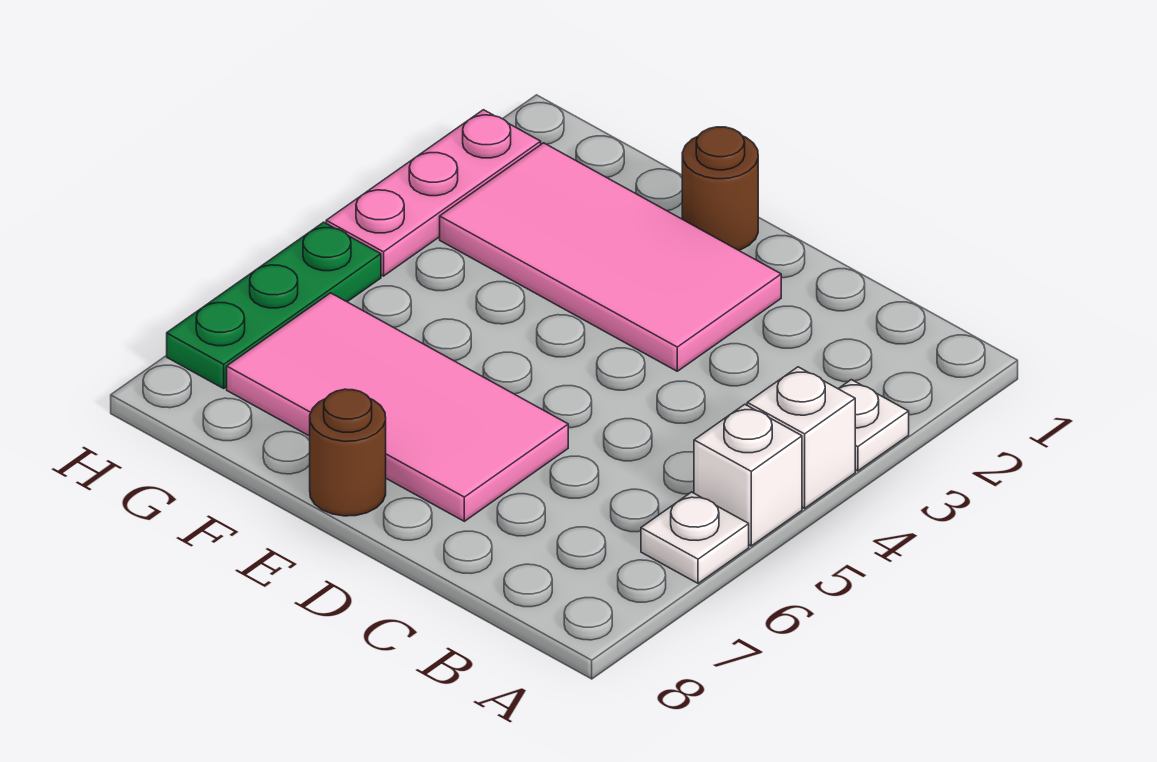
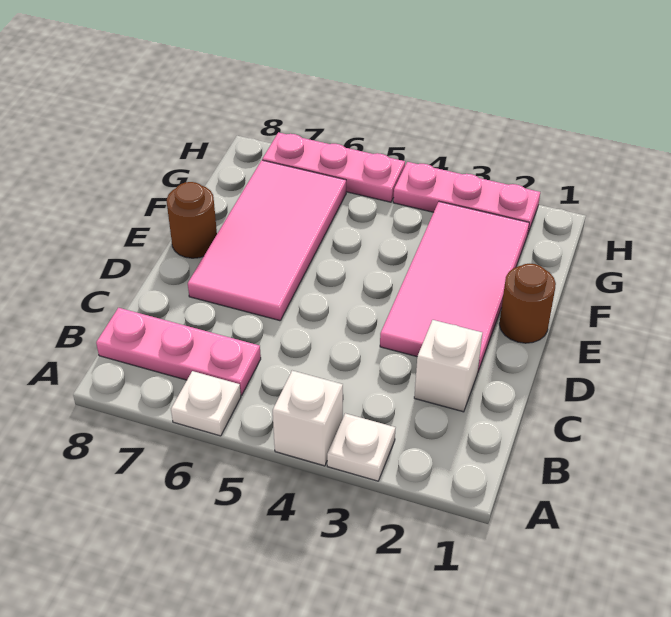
white brick A5 level 1 -> white brick C2 level 1
none -> pink plate B6:B8 level 1
green plate H5:H7 level 1 -> pink plate H5:H7 level 1

